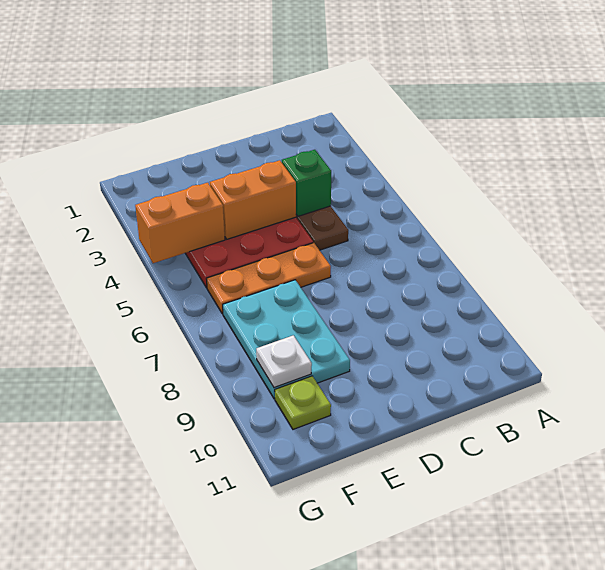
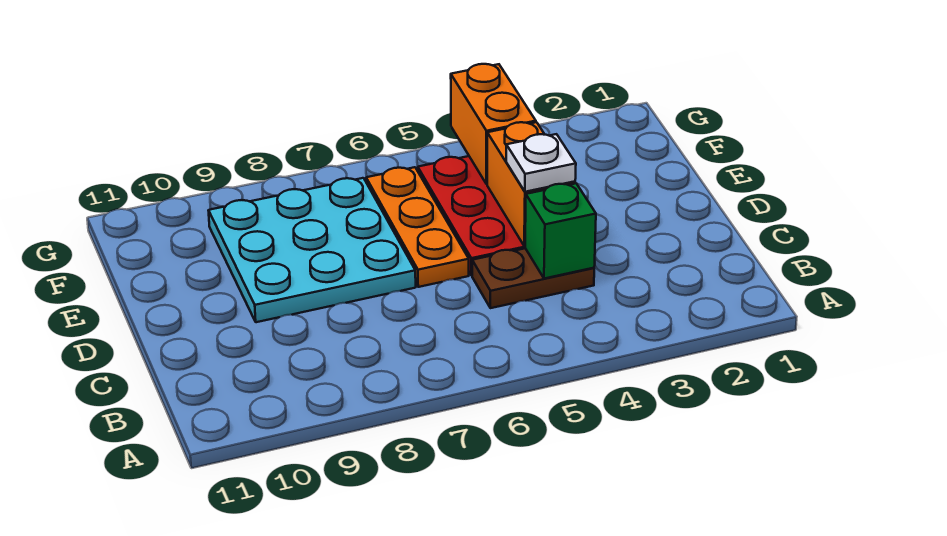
cyan plate E7:F9 level 1 -> cyan plate D7:F9 level 1
white plate F9 level 2 -> white plate D4 level 3
lime plate F10 level 1 -> none

